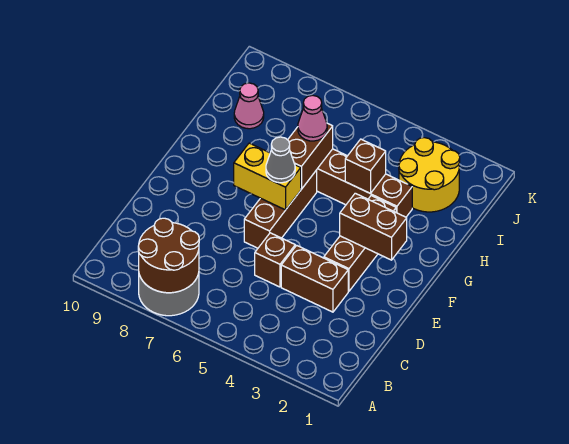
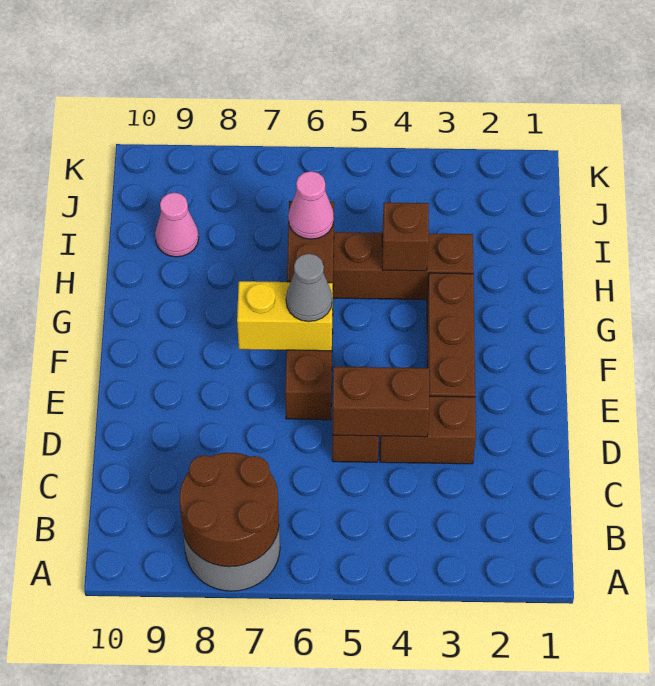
brown brick F2:F3 level 2 -> brown brick D4:D5 level 2
yellow round brick I2:J3 level 1 -> none

